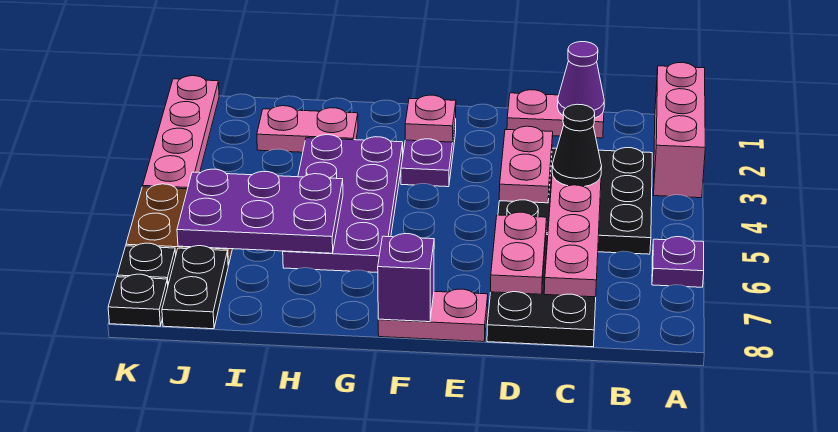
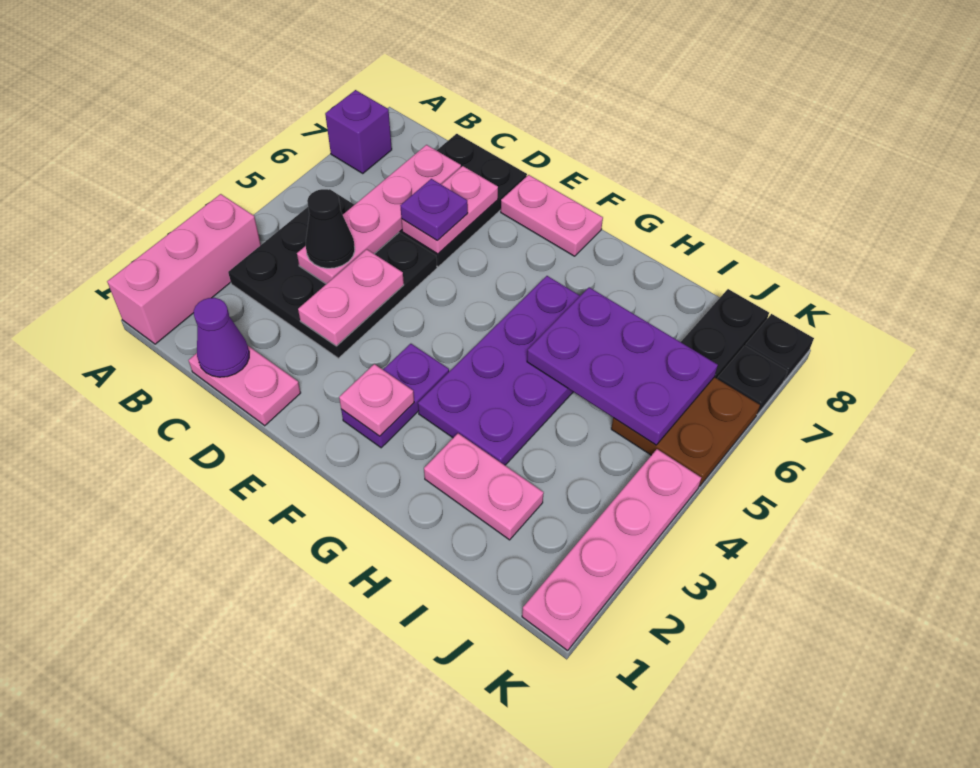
purple plate A6 level 1 -> purple plate D6 level 3
purple brick F8 level 2 -> purple brick A7 level 1

